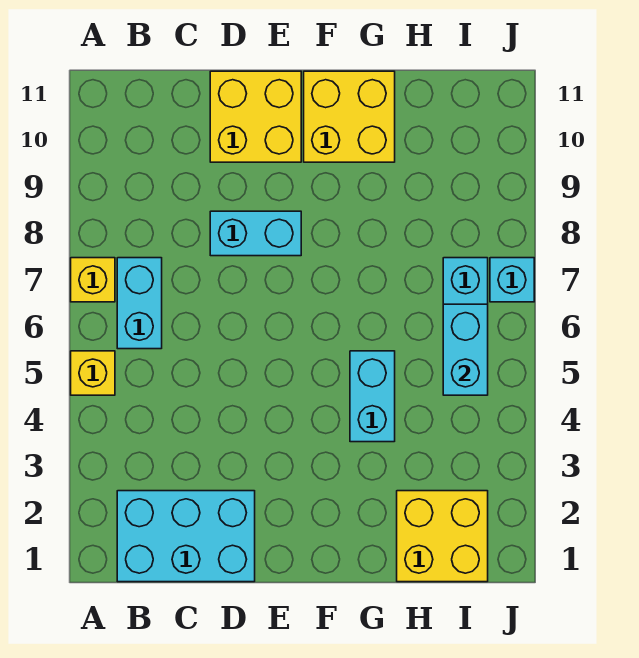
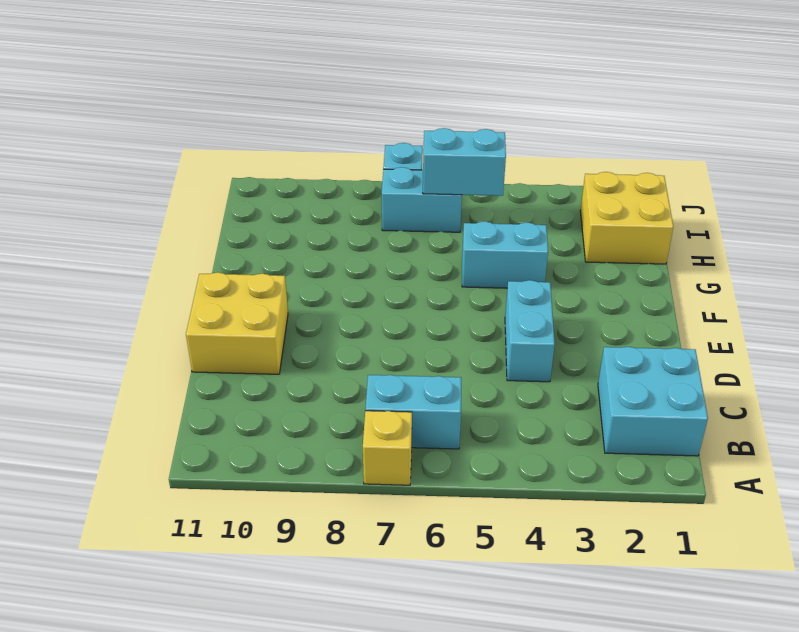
yellow brick A5 level 1 -> none
cyan brick B1:D2 level 1 -> cyan brick B1:C2 level 1
cyan brick D8:E8 level 1 -> cyan brick D4:E4 level 1
yellow brick F10:G11 level 1 -> none

